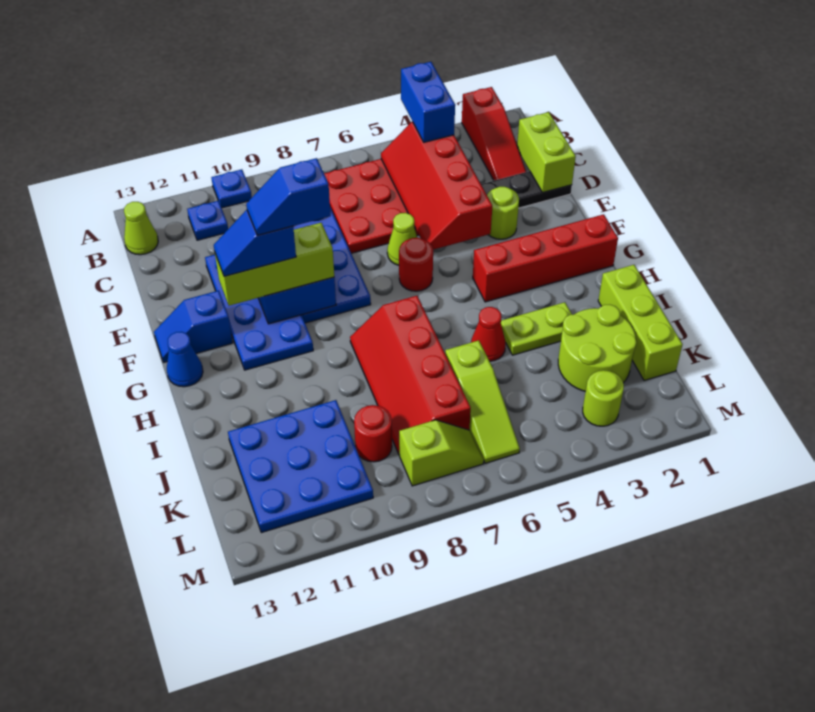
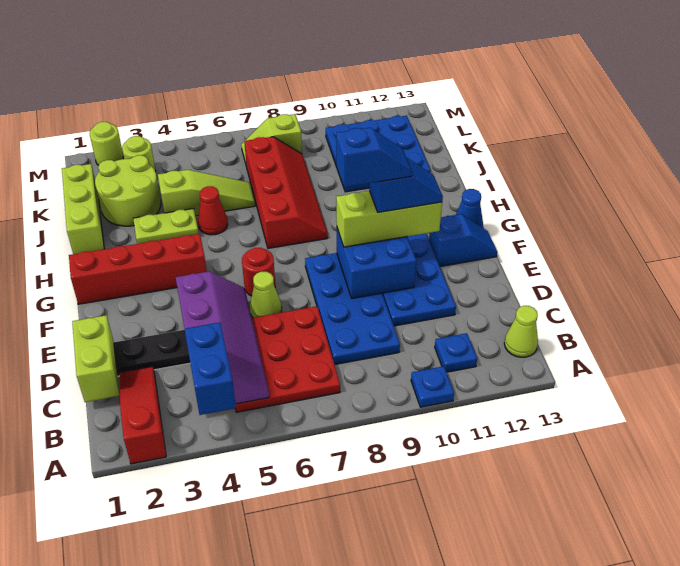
red slope B4:E5 level 2 top 4 -> purple slope B4:E5 level 2 top 4
lime round brick E3 level 1 -> lime round brick M2 level 1
lime slope J6:L6 level 1 top J -> lime slope J4:J6 level 1 top 4
red round brick K9 level 1 -> none

